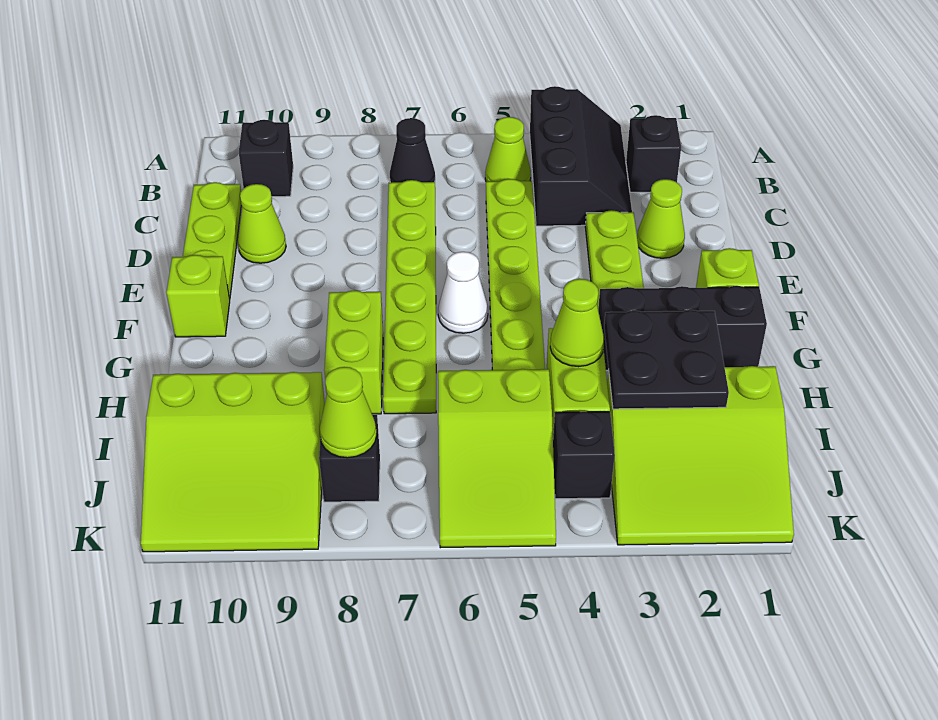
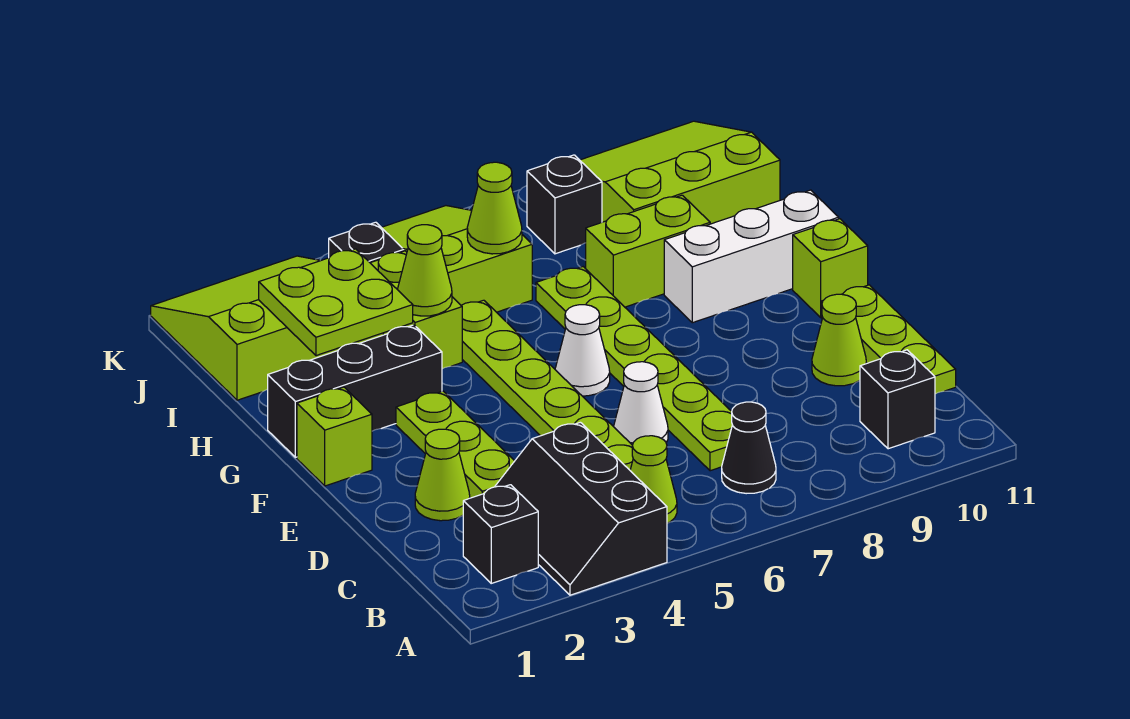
none -> white cone D6 level 1
lime brick G8:H8 level 1 -> lime brick H8:H9 level 1
none -> white brick G9:G11 level 1
black plate H2:I3 level 2 -> lime plate H2:I3 level 2
lime cone J8 level 2 -> lime cone I6 level 2

